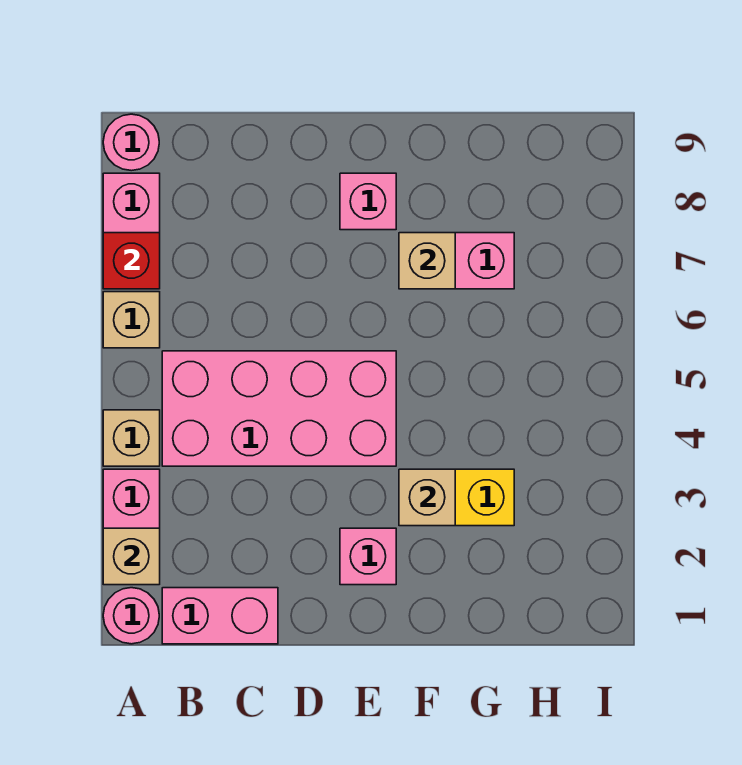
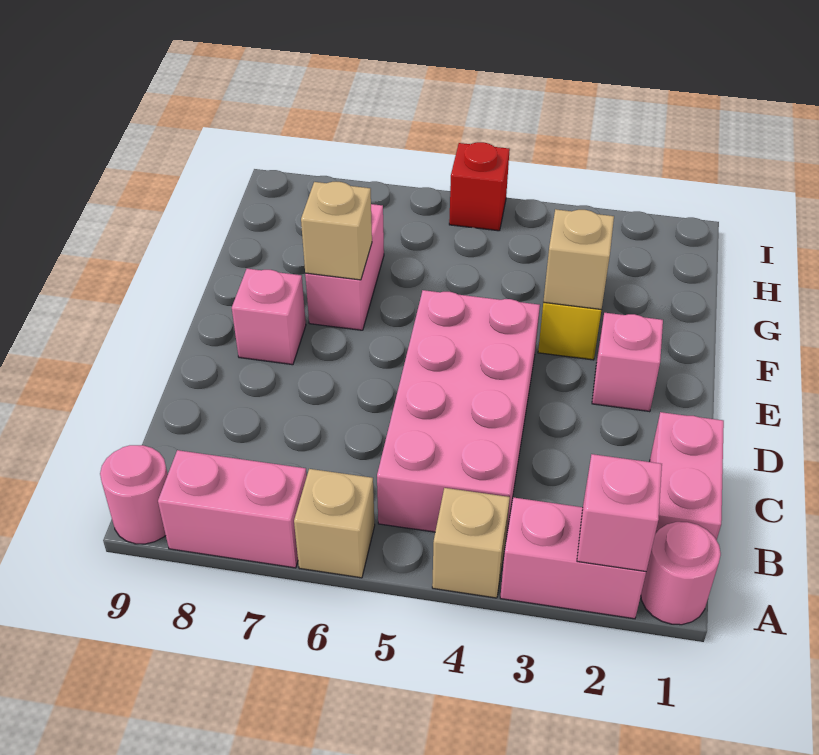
tan brick A2 level 2 -> pink brick A2 level 2
red brick A7 level 2 -> red brick I5 level 1

